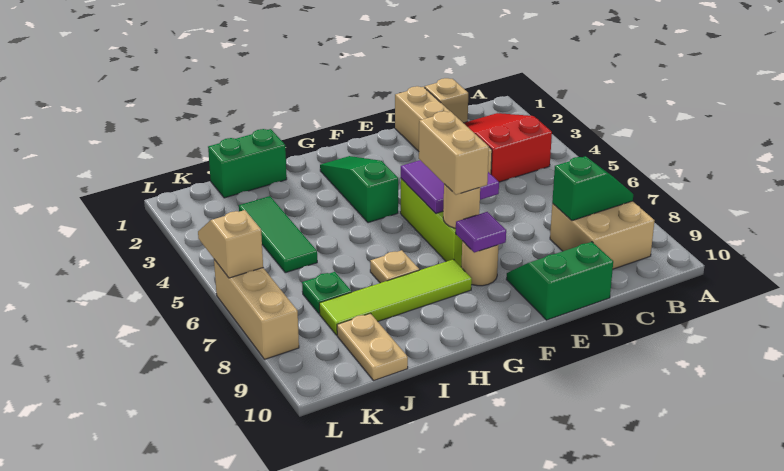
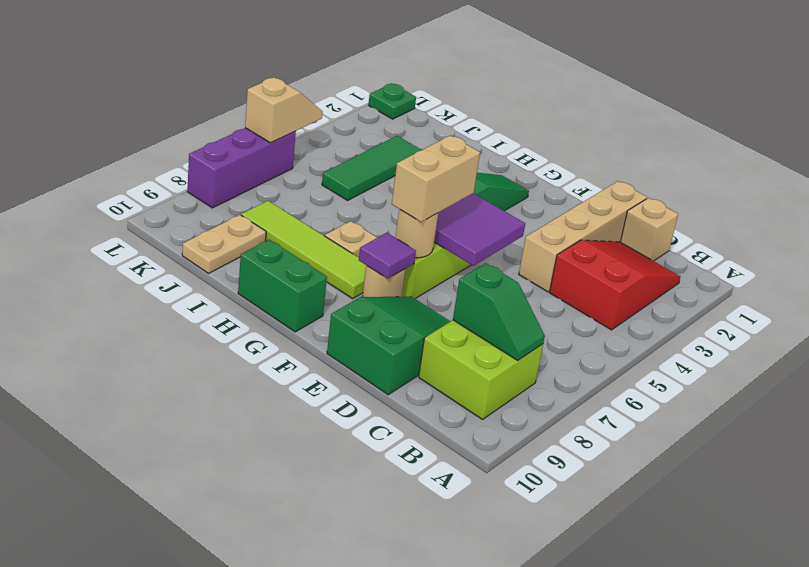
tan brick B8:C9 level 1 -> lime brick B8:C9 level 1
green slope D9:E10 level 1 top 10 -> green slope D8:E10 level 1 top 10
green brick I1:J1 level 1 -> green brick G10:H10 level 1
green plate J7 level 1 -> green plate L1 level 1
tan brick L6:L8 level 1 -> purple brick L6:L8 level 1

